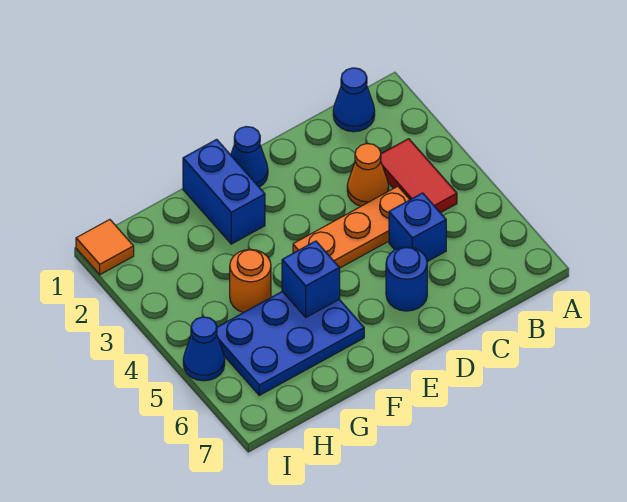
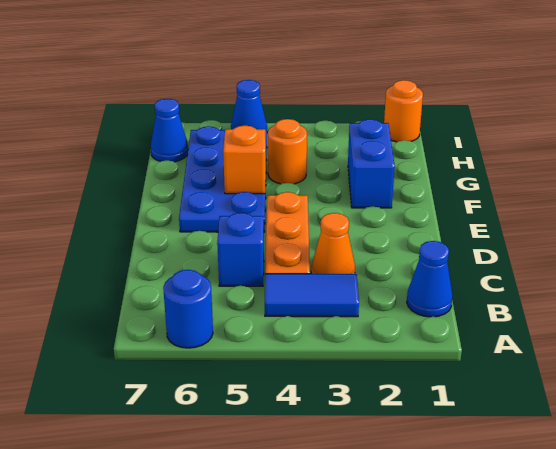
red tile B3:B4 level 1 -> blue tile B3:B4 level 1
blue round brick D6 level 1 -> blue round brick A6 level 1
blue cone E1 level 1 -> blue cone H7 level 1
blue brick F1:F2 level 1 -> blue brick F2:G2 level 1
blue plate F5:H6 level 1 -> blue plate E5:H6 level 1
blue brick F5 level 2 -> orange brick F5 level 2
orange tile I1 level 1 -> orange round brick I1 level 1

